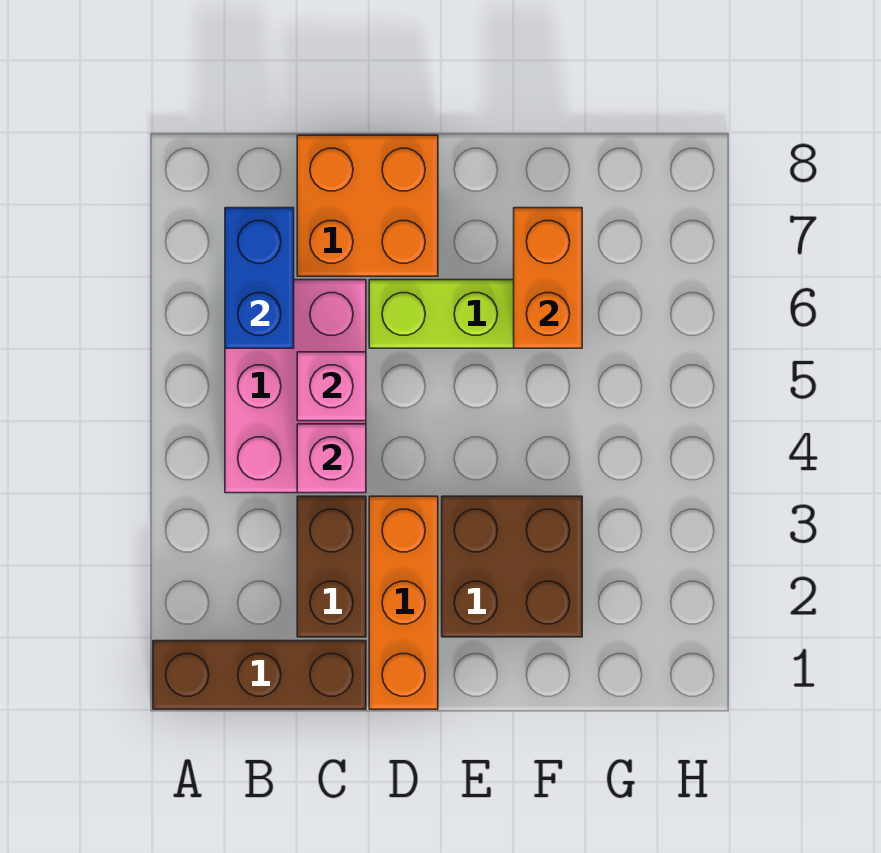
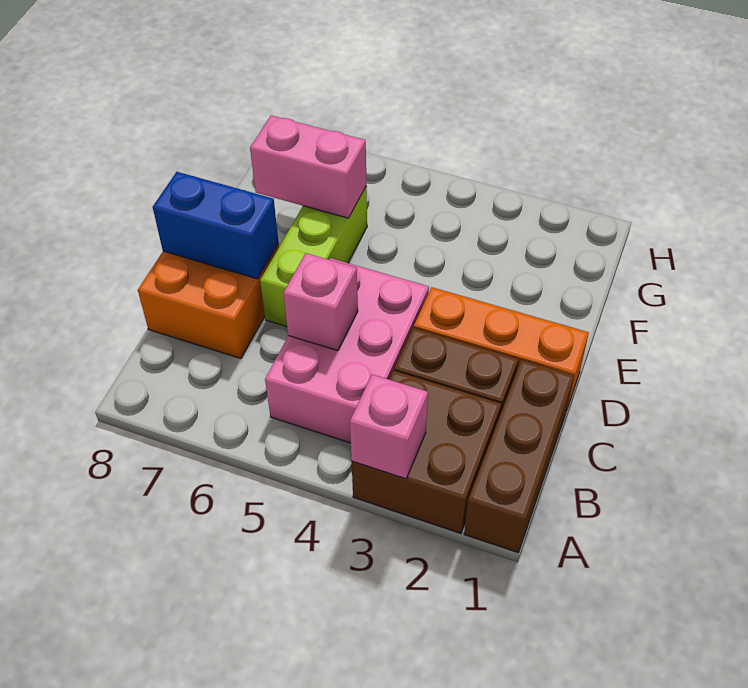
pink brick B4:C6 level 1 -> pink brick B4:D5 level 1
blue brick B6:B7 level 2 -> blue brick D7:D8 level 2
pink brick C4 level 2 -> pink brick A3 level 2
brown brick E2:F3 level 1 -> brown brick A2:B3 level 1
orange brick F6:F7 level 2 -> pink brick F6:F7 level 2

